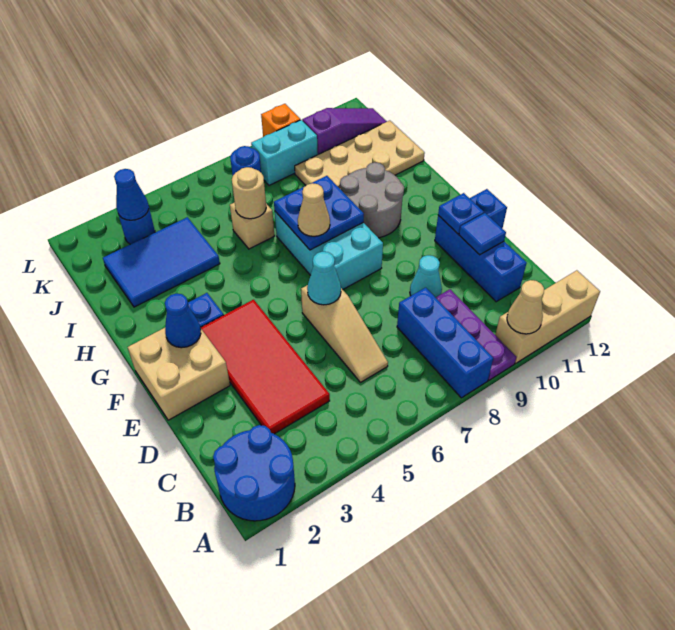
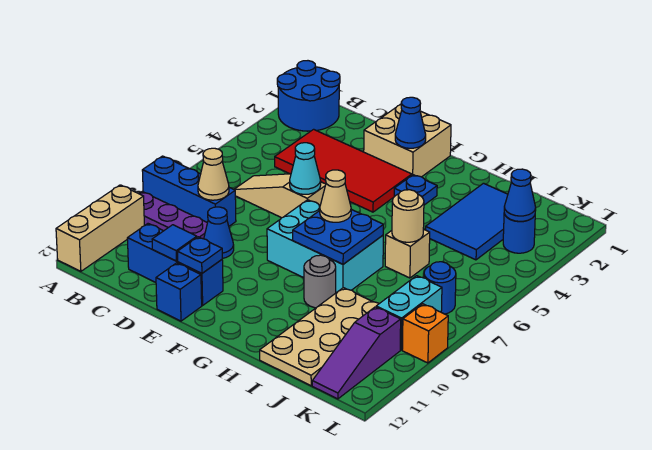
tan cone A10 level 2 -> tan cone C8 level 2
cyan cone D9 level 1 -> blue cone D9 level 1
grey round brick G9:H10 level 1 -> grey round brick H9 level 1

